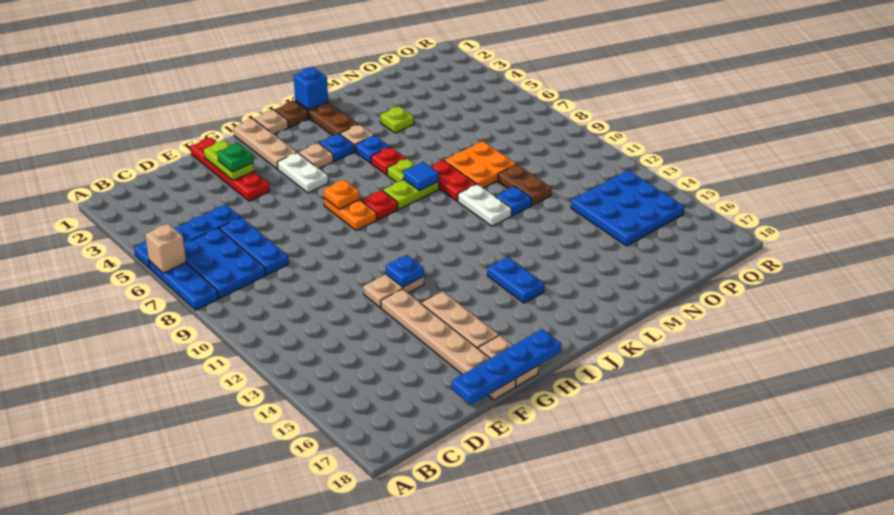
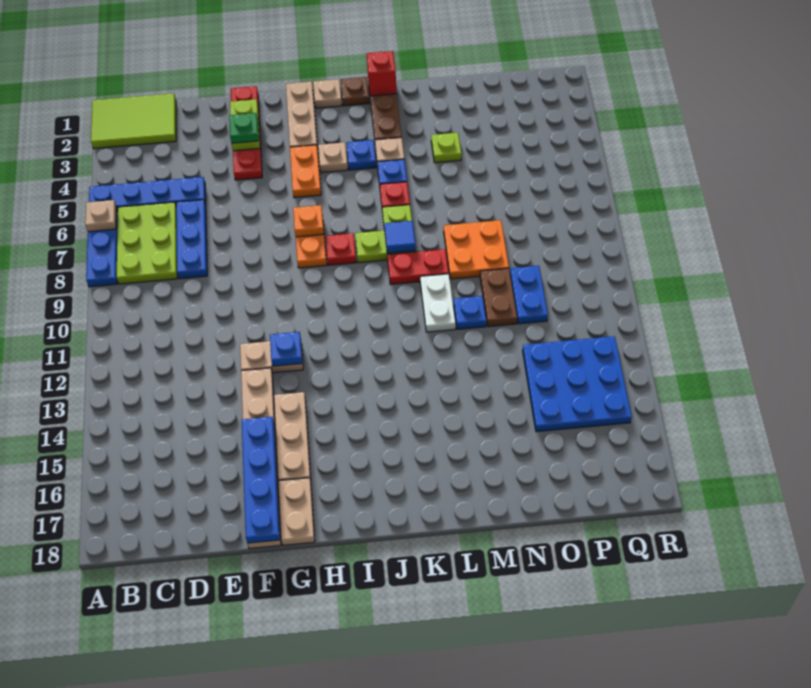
none -> lime tile A1:C2 level 1
tan brick A6 level 2 -> tan plate A6 level 2
blue plate B6:C8 level 1 -> lime plate B6:C8 level 1
blue plate E18:H18 level 2 -> blue plate F15:F18 level 2
white plate H4:H5 level 1 -> orange plate H4:H5 level 1
blue plate J14:J15 level 1 -> blue plate O10:O11 level 1
blue brick K1 level 2 -> red brick K1 level 2
red plate L8:L9 level 1 -> red plate K9:L9 level 1

